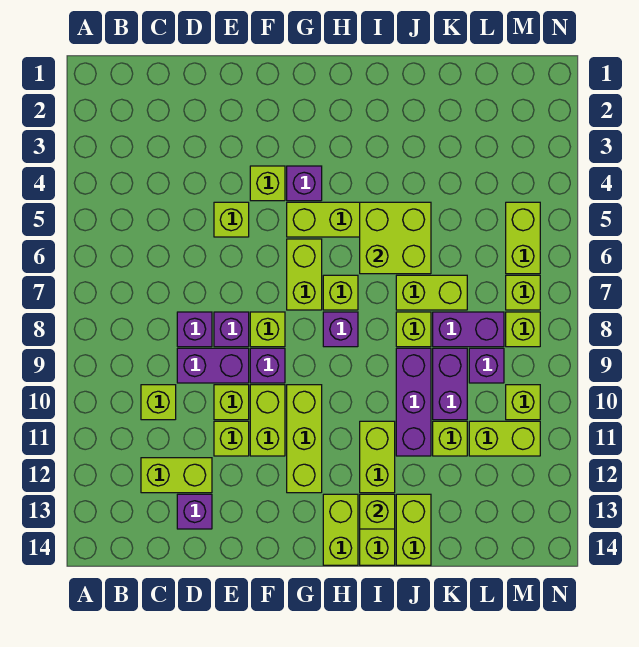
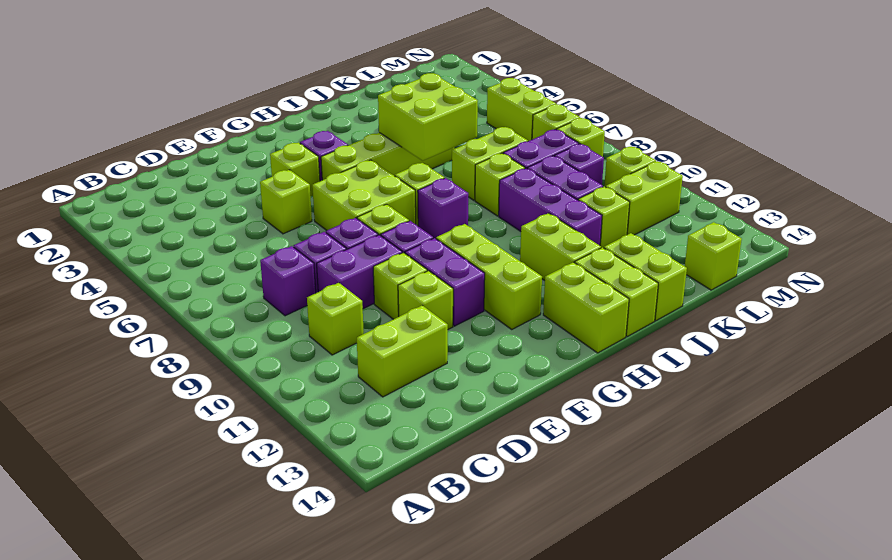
purple brick D13 level 1 -> purple brick C8 level 1
lime brick F10:F11 level 1 -> purple brick F10:F11 level 1
lime brick G6:G7 level 1 -> lime brick F6:G7 level 1
lime brick I13 level 2 -> lime brick L14 level 1

